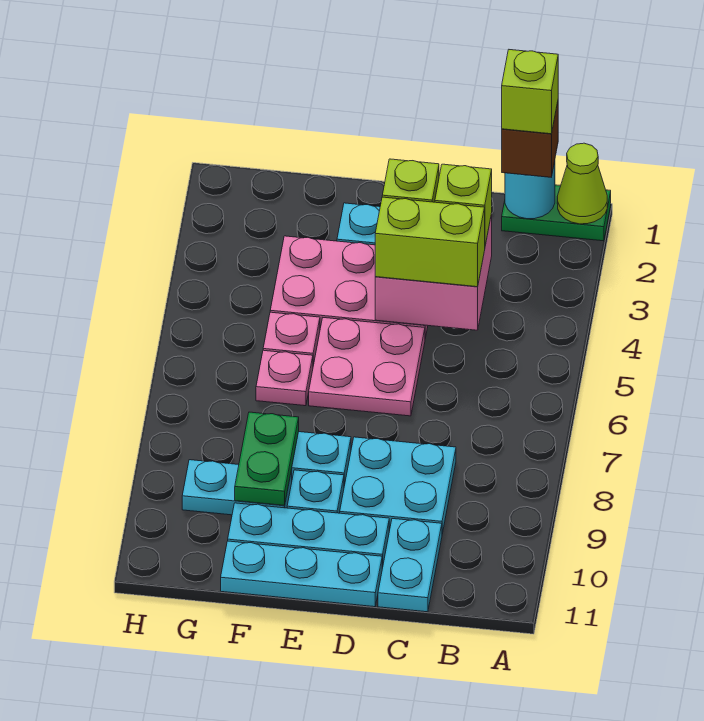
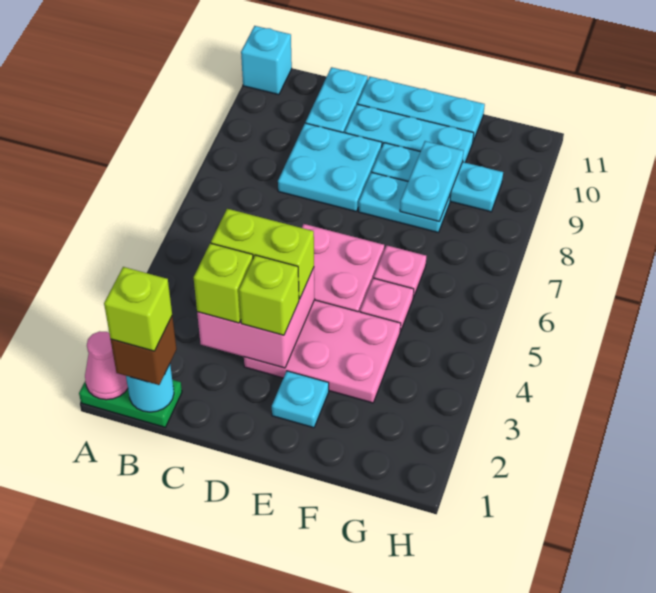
lime cone A1 level 2 -> pink cone A1 level 2
none -> cyan brick A11 level 1
green plate F8:F9 level 2 -> cyan plate F8:F9 level 2

